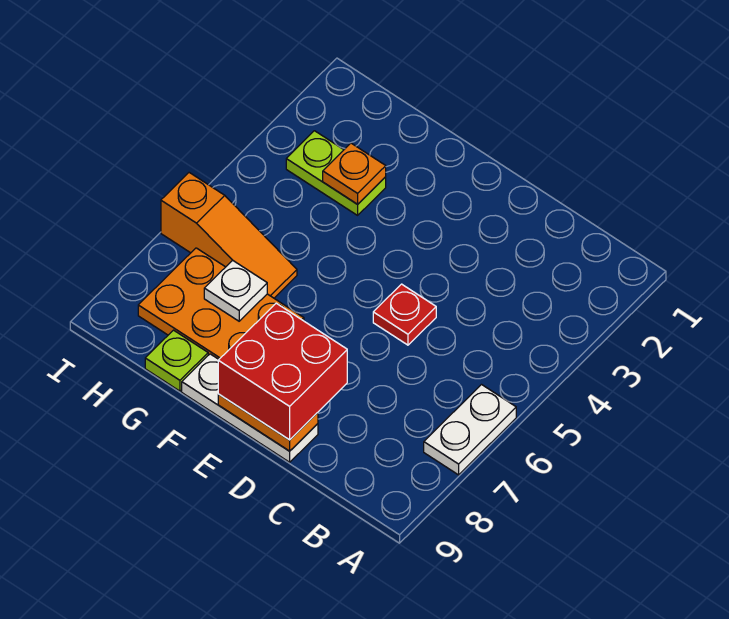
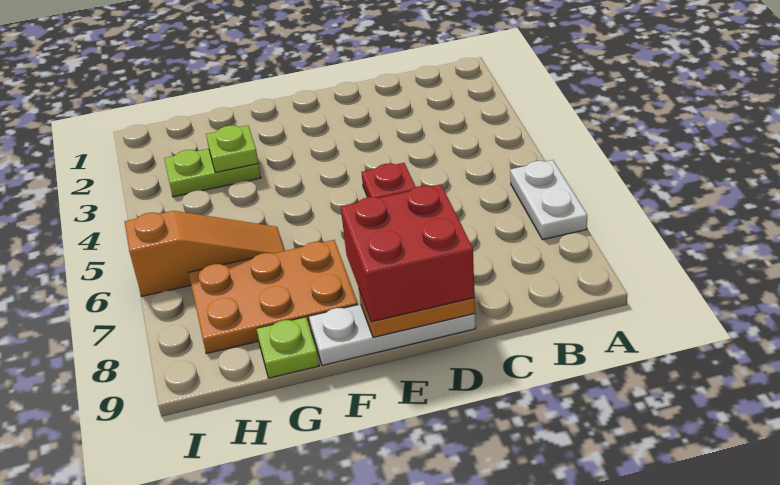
orange plate G3 level 2 -> lime plate G3 level 2
white plate G7 level 2 -> none

